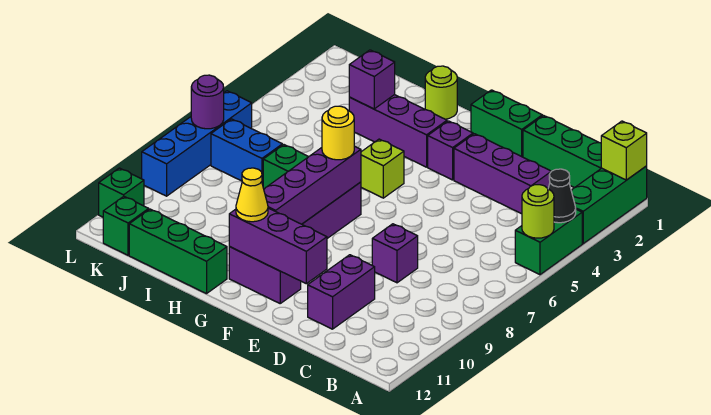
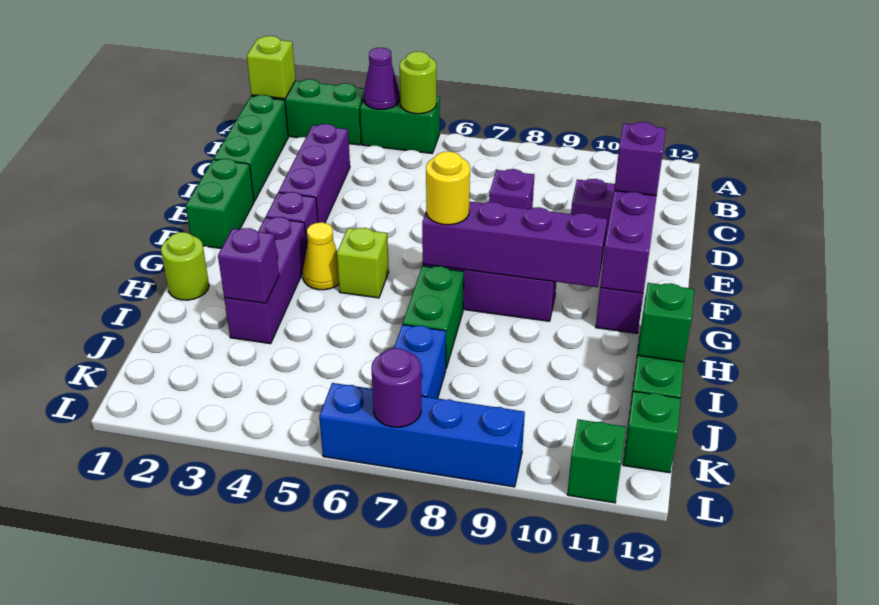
black cone A4 level 2 -> purple cone A4 level 2
none -> purple brick E11 level 3
yellow cone G11 level 3 -> yellow cone G4 level 1
none -> green brick I12 level 2

